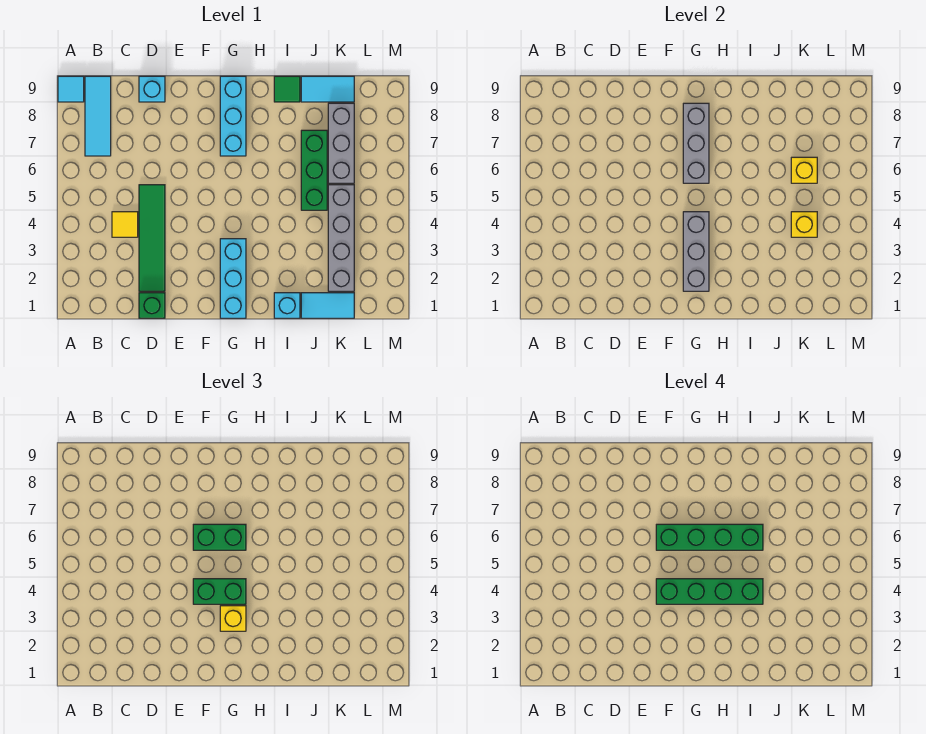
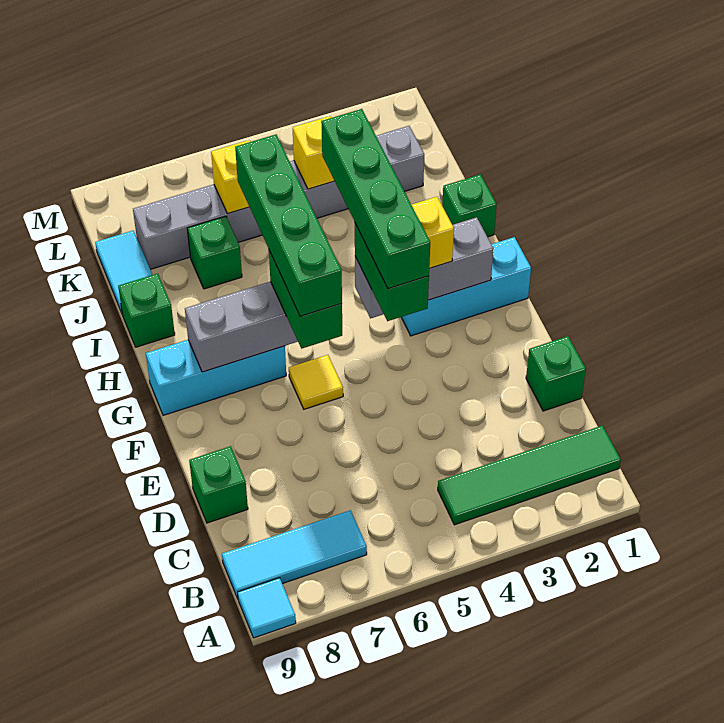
yellow tile C4 level 1 -> yellow tile F6 level 1
green tile D2:D5 level 1 -> green tile B1:B4 level 1
cyan brick D9 level 1 -> green brick D9 level 1
cyan brick I1 level 1 -> green brick I1 level 1
green tile I9 level 1 -> green brick I9 level 1
cyan tile J1:K1 level 1 -> none
green brick J5:J7 level 1 -> green brick J7 level 1

